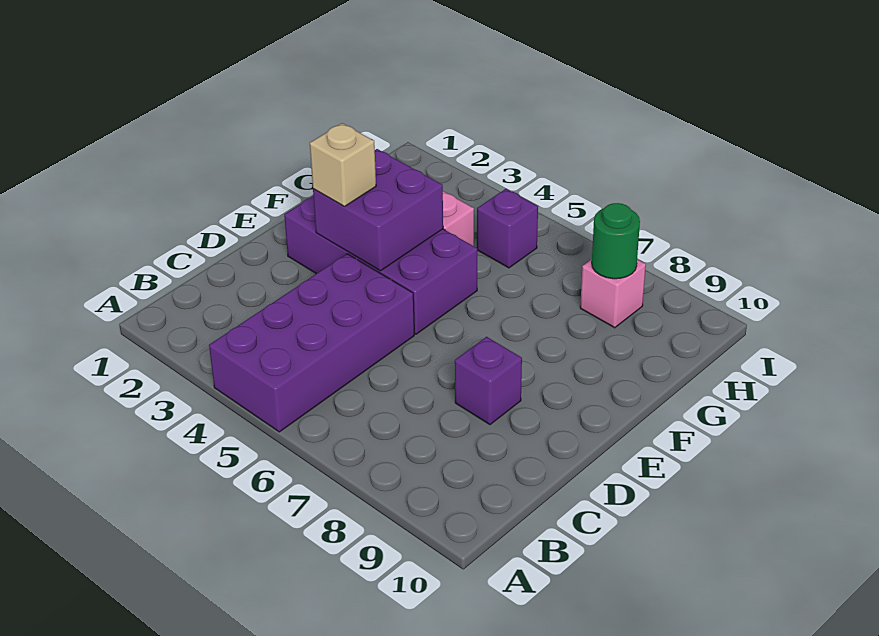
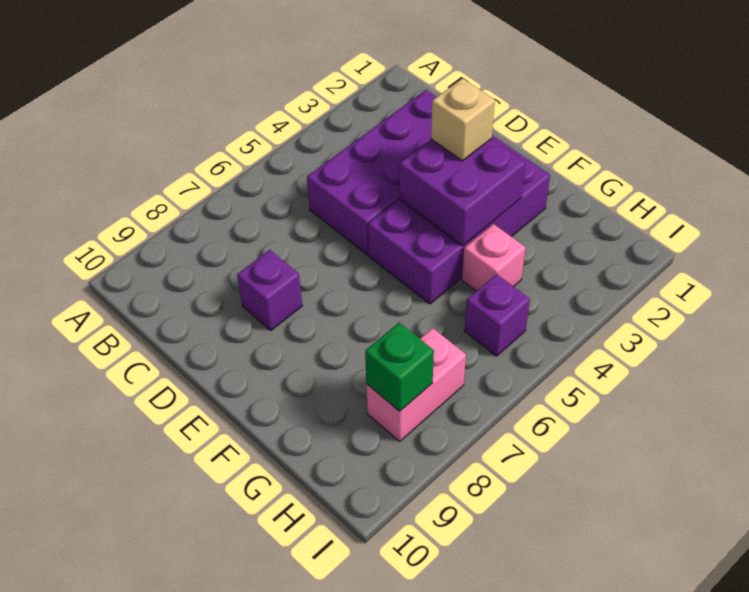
purple brick A4:D5 level 1 -> purple brick C2:D5 level 1
pink brick H8 level 1 -> pink brick H7:H8 level 1
green round brick H8 level 2 -> green brick H8 level 2

